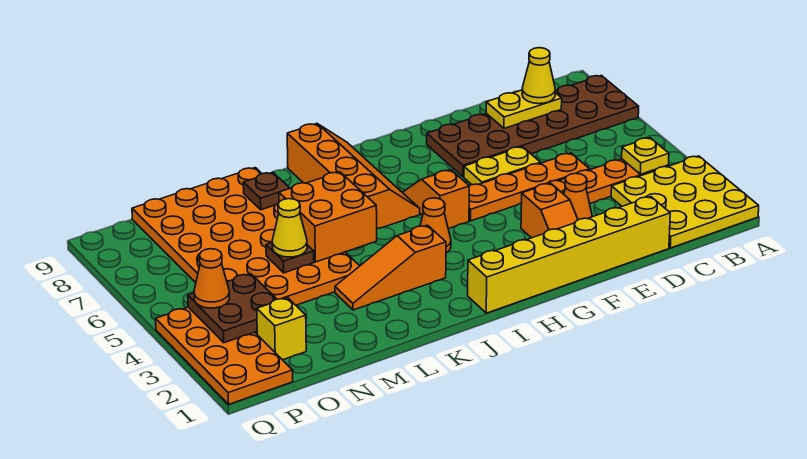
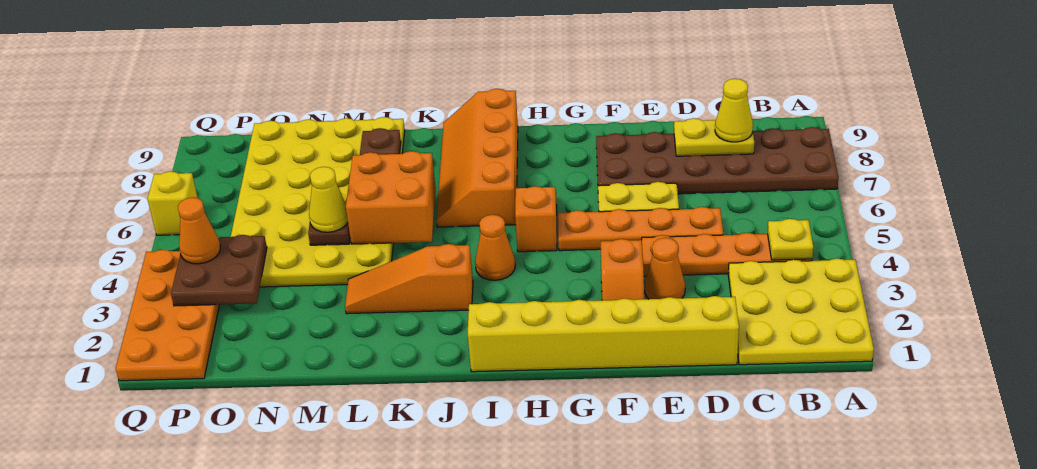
orange slope I6:J9 level 1 top J -> orange slope I6:J9 level 1 top I
orange plate L4:O9 level 1 -> yellow plate L4:O9 level 1
yellow brick O2 level 1 -> yellow brick Q6 level 1

